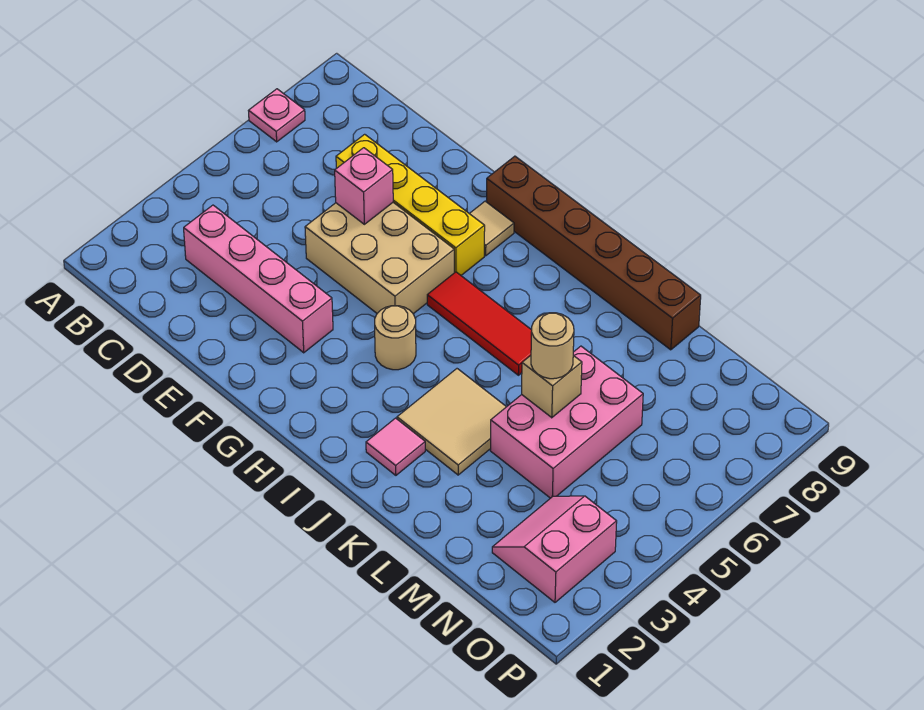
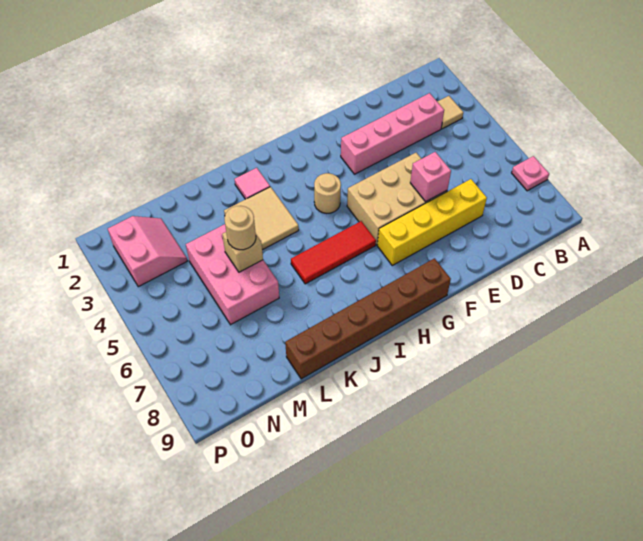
tan tile G8 level 1 -> tan tile B3 level 1

